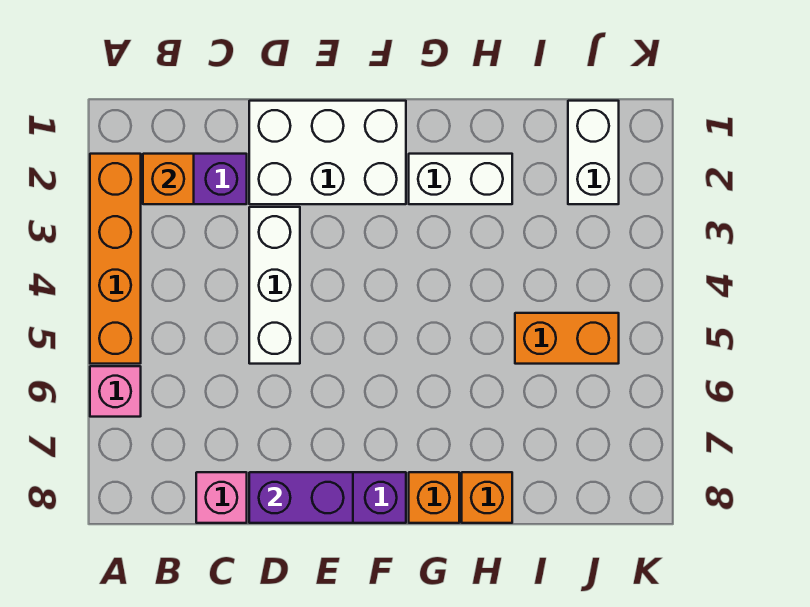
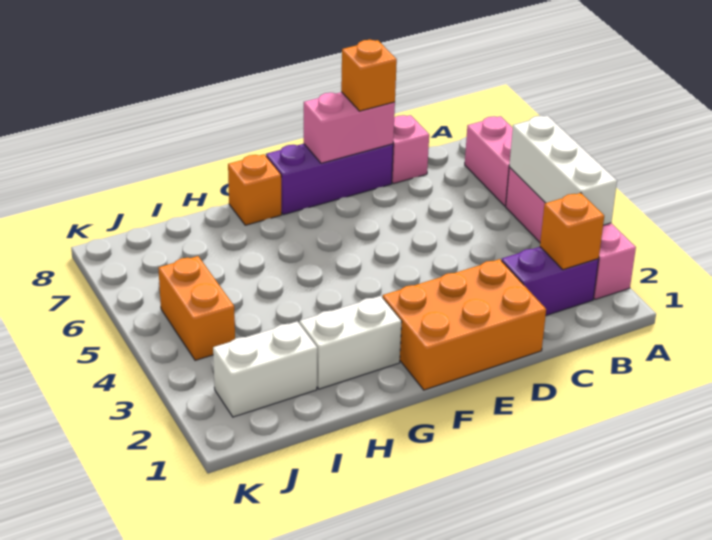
orange brick A2:A5 level 1 -> pink brick A2:A5 level 1
pink brick A6 level 1 -> pink brick A6:A7 level 1
white brick D1:F2 level 1 -> orange brick D1:F2 level 1
white brick D3:D5 level 1 -> white brick A3:A5 level 2
purple brick D8:E8 level 2 -> pink brick D8:E8 level 2
orange brick H8 level 1 -> orange brick D8 level 3
orange brick I5:J5 level 1 -> orange brick J4:J5 level 1
white brick J1:J2 level 1 -> white brick I2:J2 level 1

